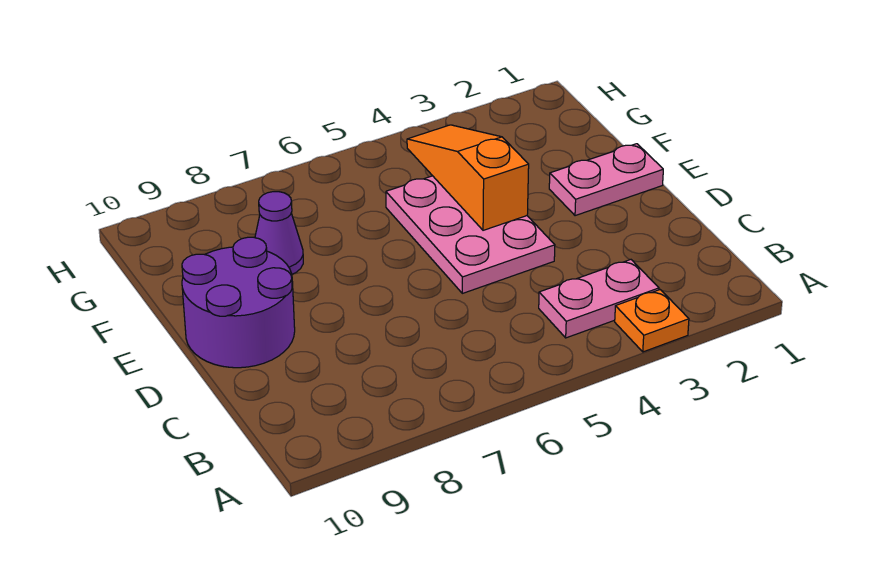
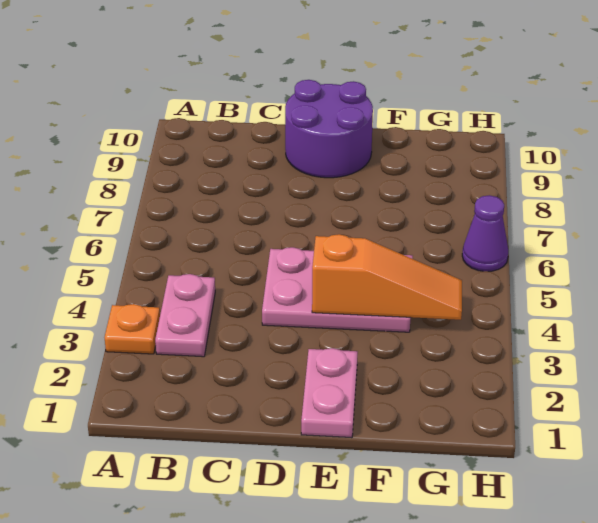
purple cone F8 level 1 -> purple cone H6 level 1

